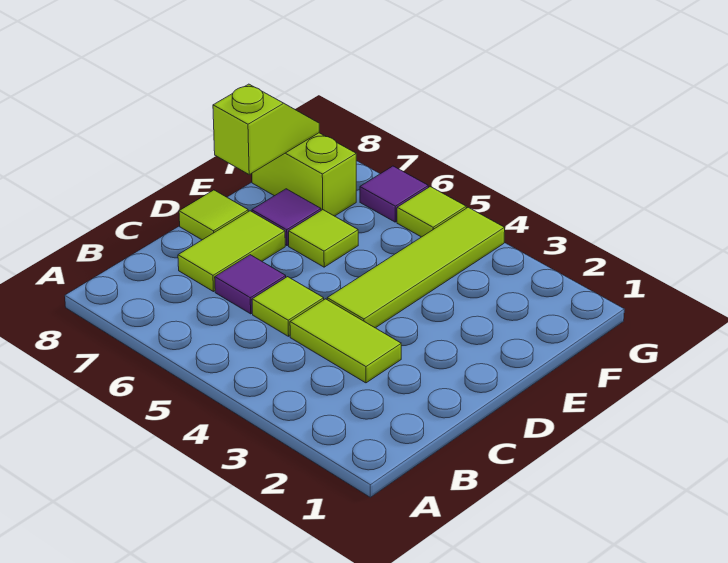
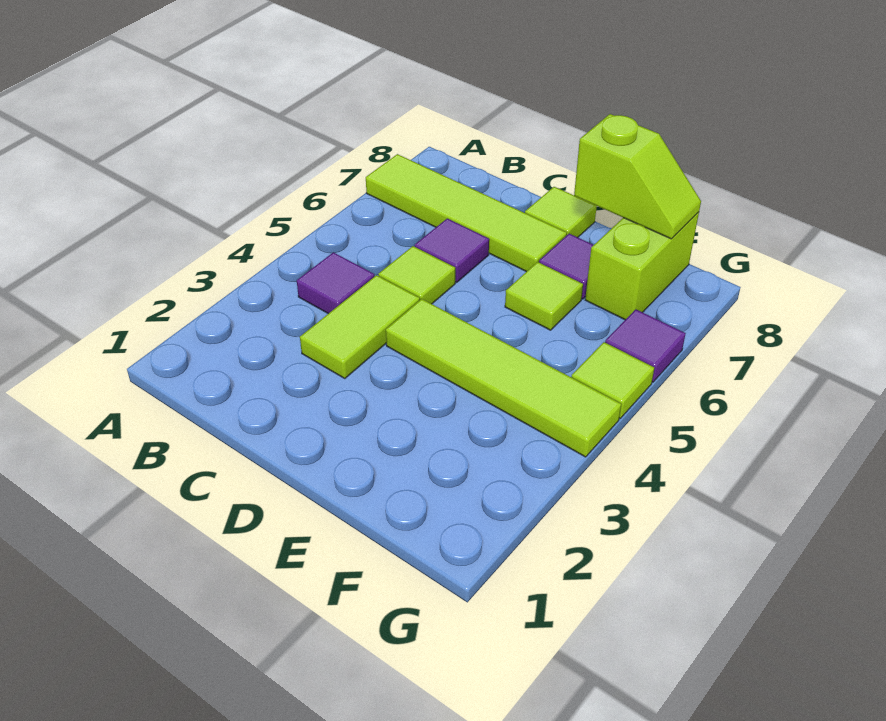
none -> purple tile B4 level 1
lime tile C7:D7 level 1 -> lime tile A7:D7 level 1

